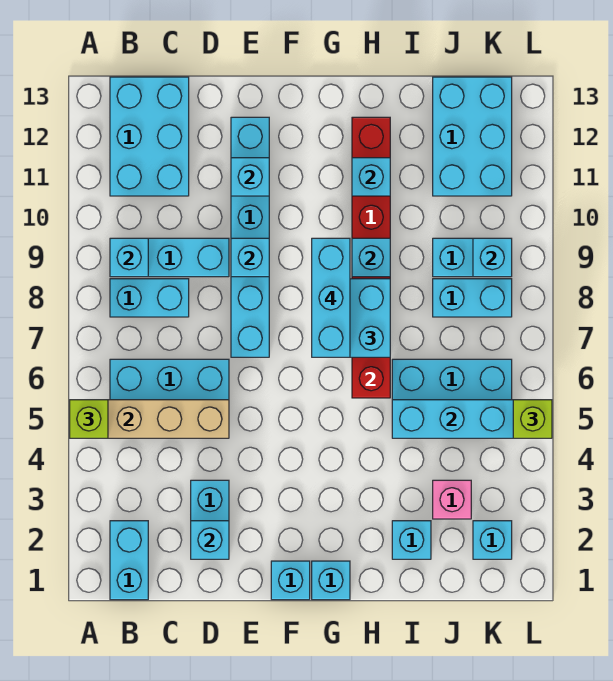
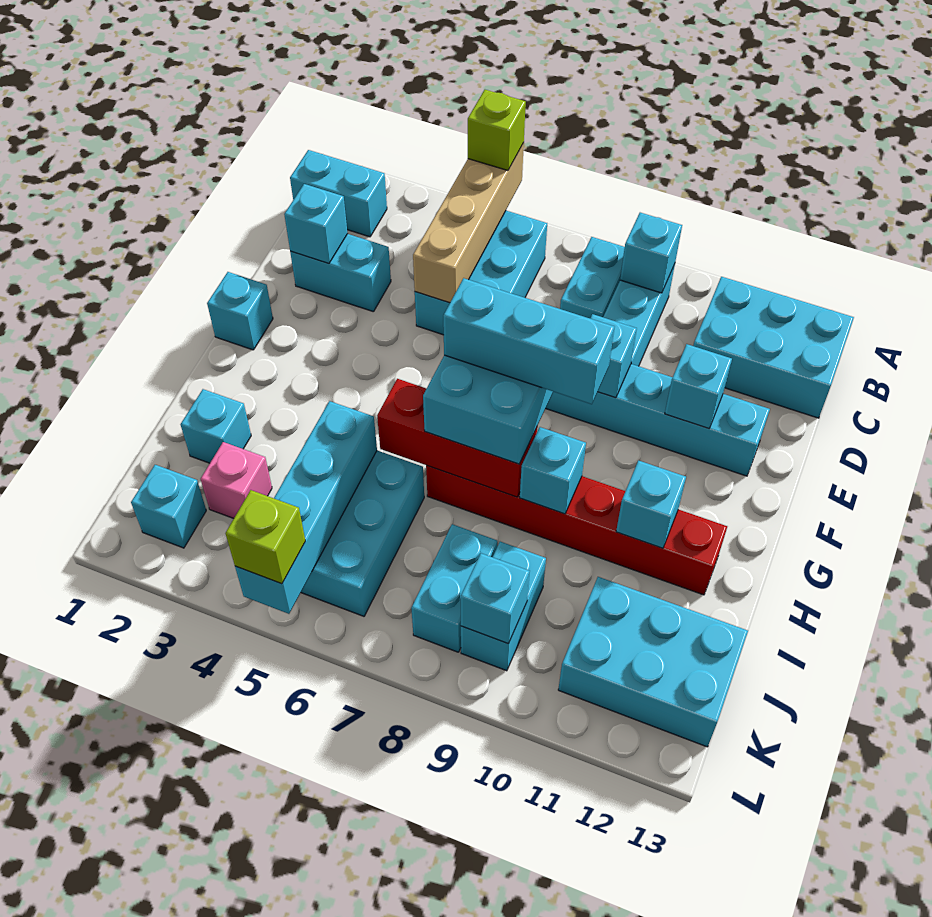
cyan brick G1 level 1 -> none

